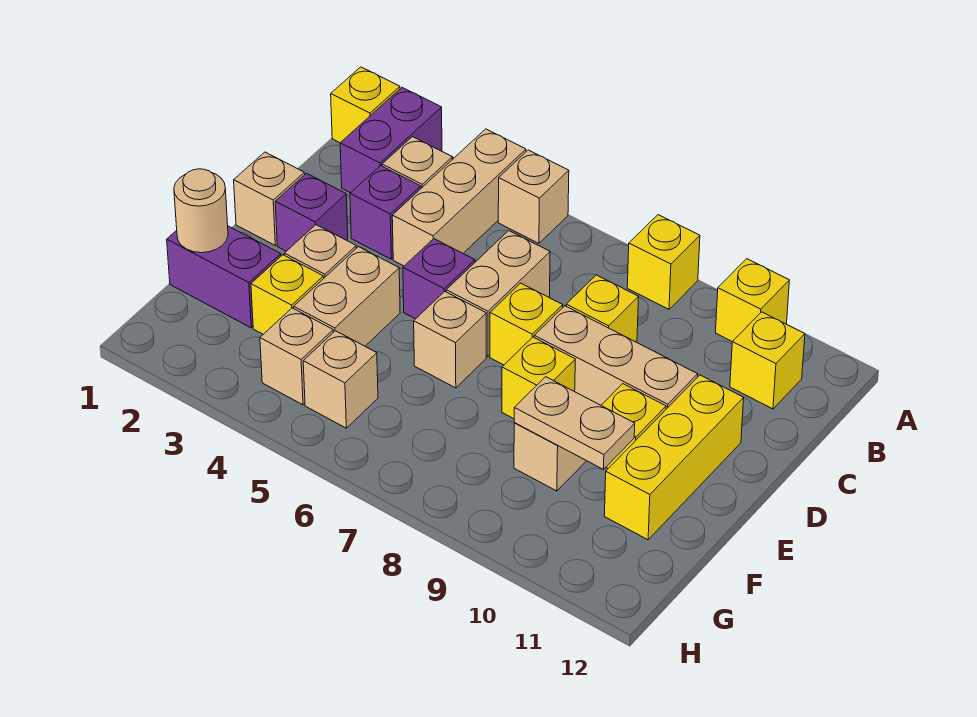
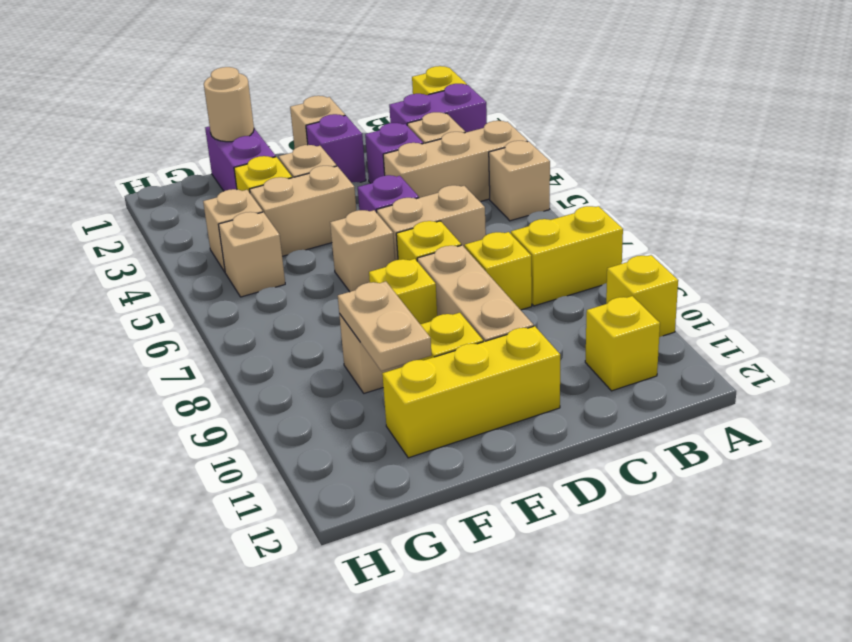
yellow brick A8 level 1 -> yellow brick A8:B8 level 1

